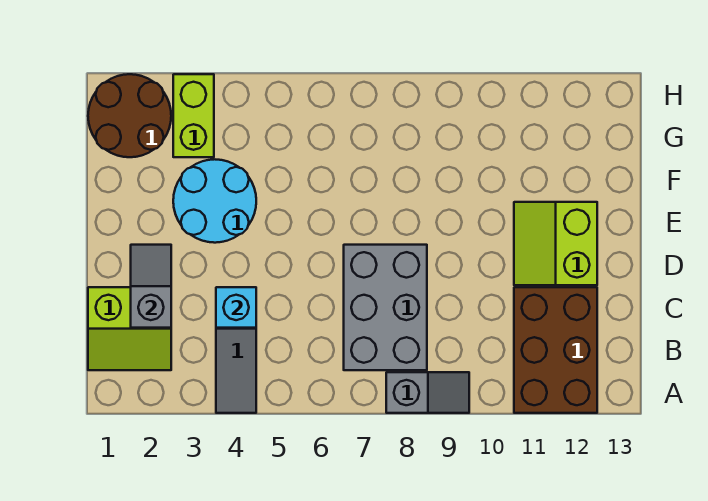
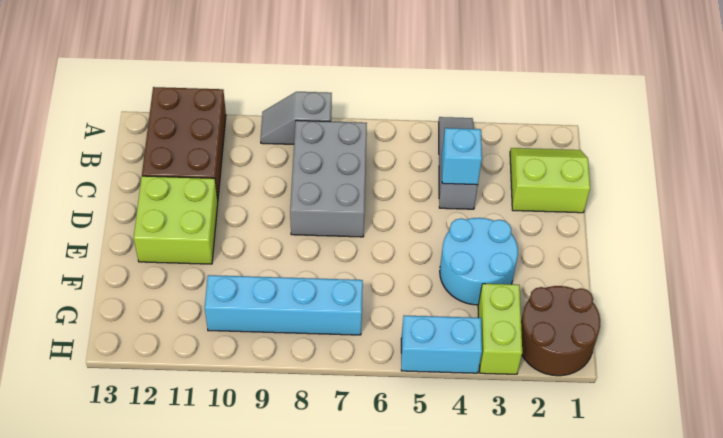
grey slope C2:D2 level 2 top C -> none
lime slope D11:E12 level 1 top 12 -> lime brick D11:E12 level 1
none -> cyan brick G7:G10 level 1
none -> cyan brick H4:H5 level 1

